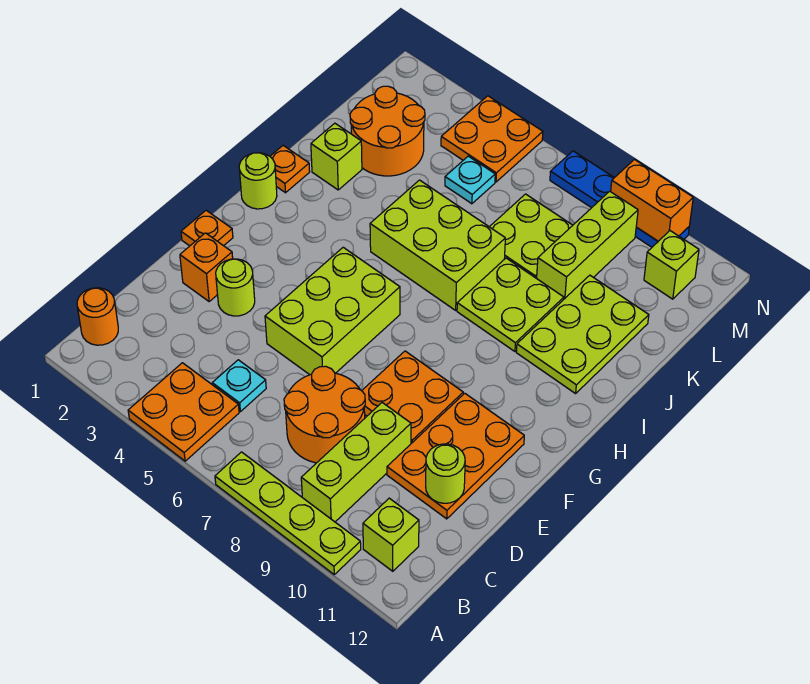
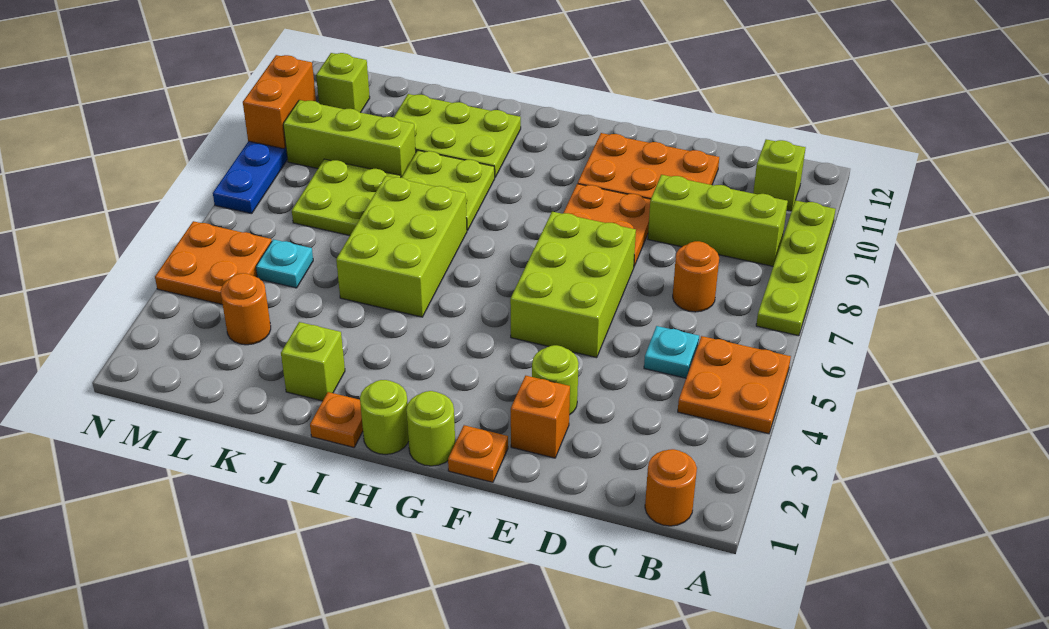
orange round brick C7:D8 level 1 -> orange round brick C7 level 1
lime round brick D11 level 2 -> lime round brick G1 level 1
lime brick E5:G6 level 1 -> lime brick E5:F7 level 1
orange round brick K2:L3 level 1 -> orange round brick L3 level 1

